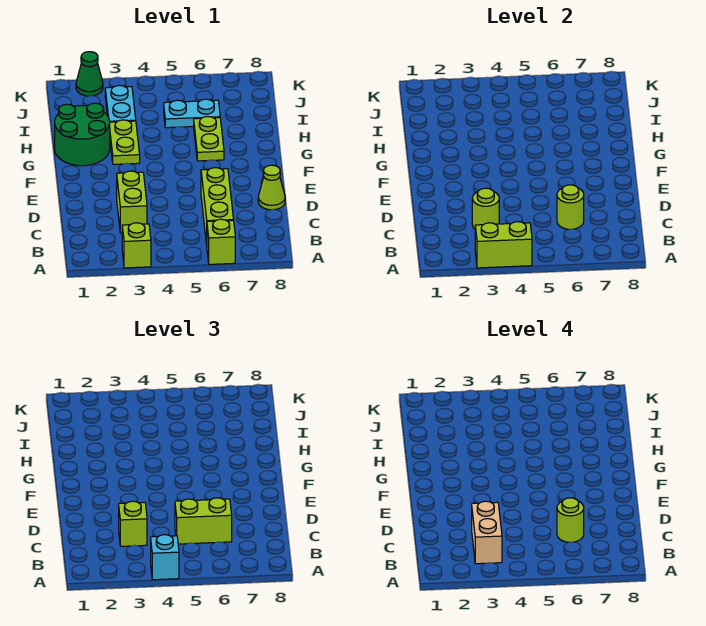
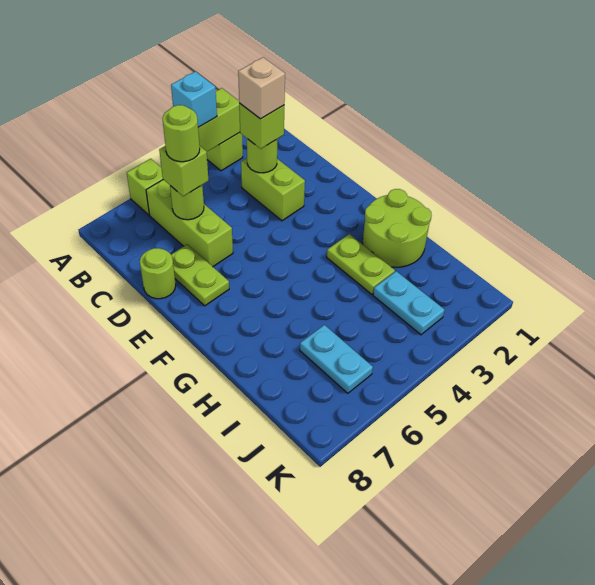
tan brick B3:C3 level 4 -> tan brick C3 level 4
lime brick C5:C6 level 3 -> lime brick C6 level 3
lime cone D8 level 1 -> lime round brick D8 level 1
green round brick G1:H2 level 1 -> lime round brick G1:H2 level 1
lime plate G6:H6 level 1 -> lime plate D7:E7 level 1
cyan plate I5:I6 level 1 -> cyan plate I6:J6 level 1
green cone K2 level 1 -> none

